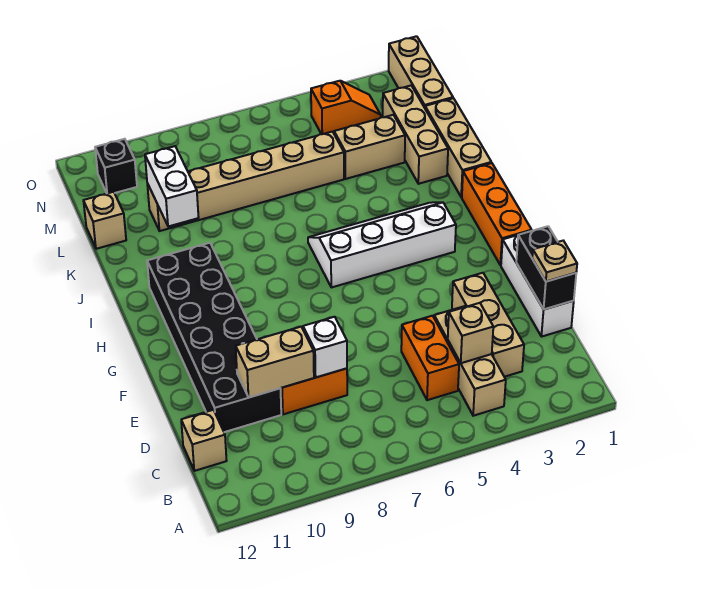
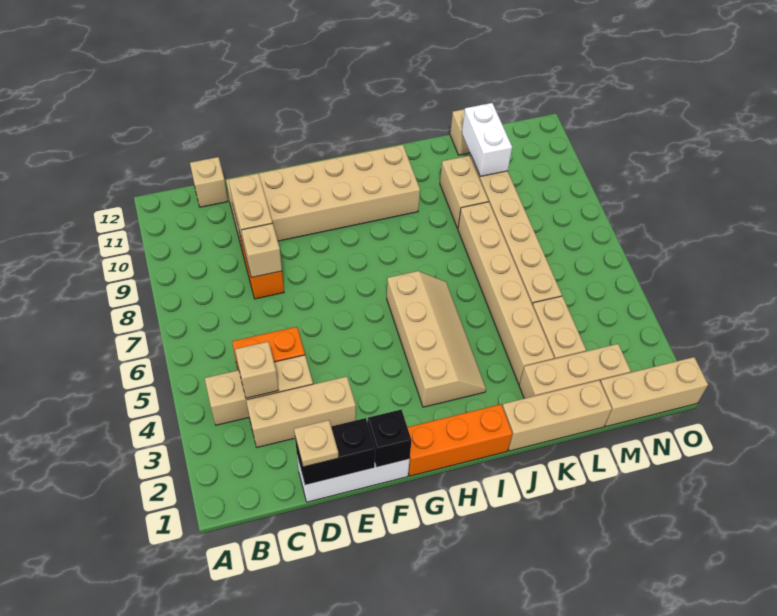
white brick D8 level 2 -> tan brick D8 level 2
black brick D10:I11 level 1 -> tan brick D10:I11 level 1
white slope H3:I6 level 1 top H -> tan slope H3:I6 level 1 top H
none -> tan brick K3:K8 level 1
none -> tan brick K9:K10 level 1
white brick K10:L10 level 2 -> white brick L10:L11 level 2
orange slope N3:N4 level 1 top 4 -> none
black brick N11 level 1 -> black brick F1 level 2

